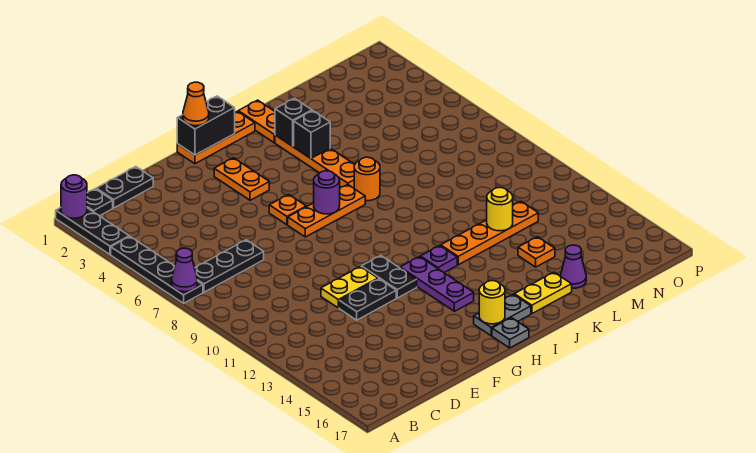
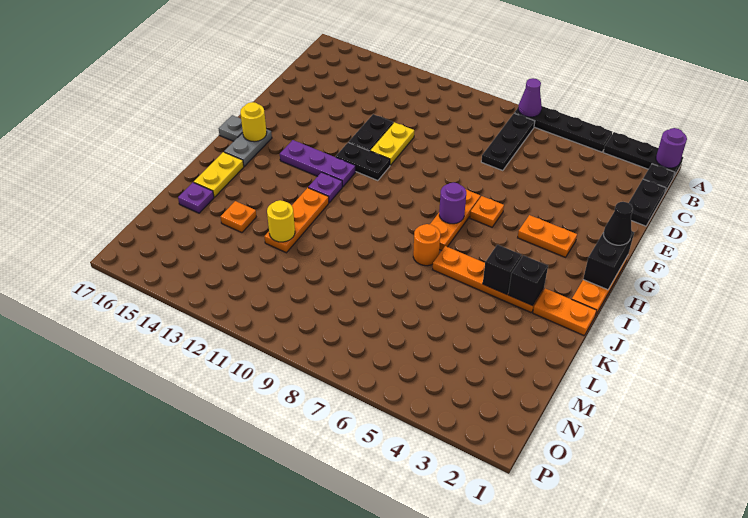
orange cone G1 level 3 -> black cone G1 level 3
orange plate J12:M12 level 1 -> orange plate J12:L12 level 1
purple cone L16 level 1 -> purple plate L16 level 1

